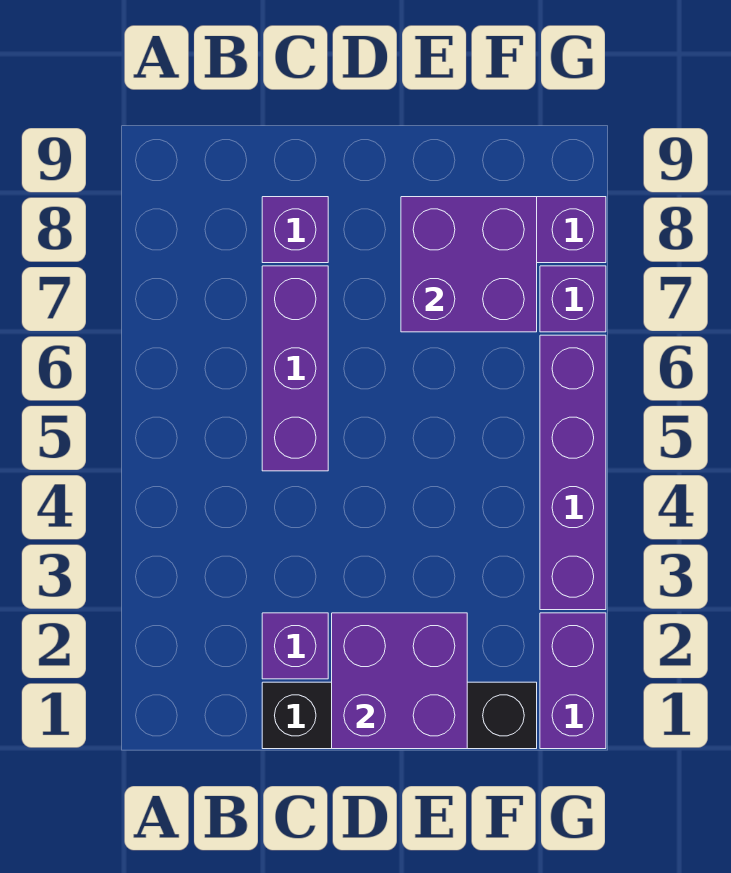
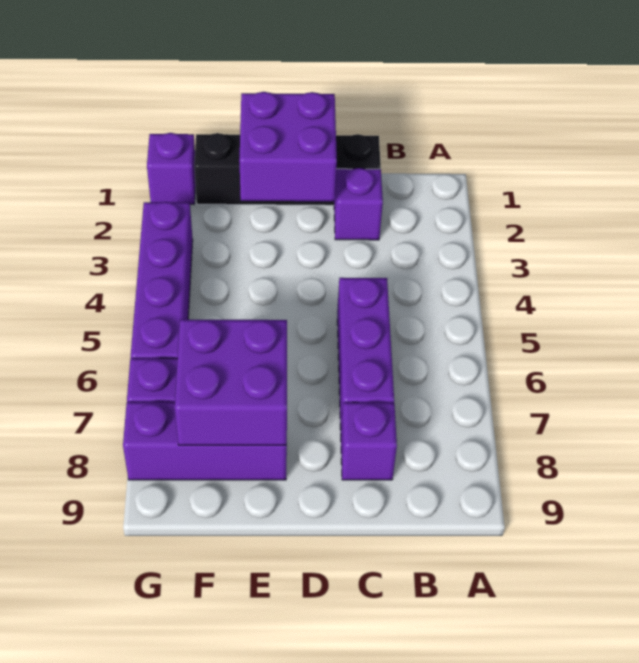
purple brick G1:G2 level 1 -> purple brick G1 level 1

